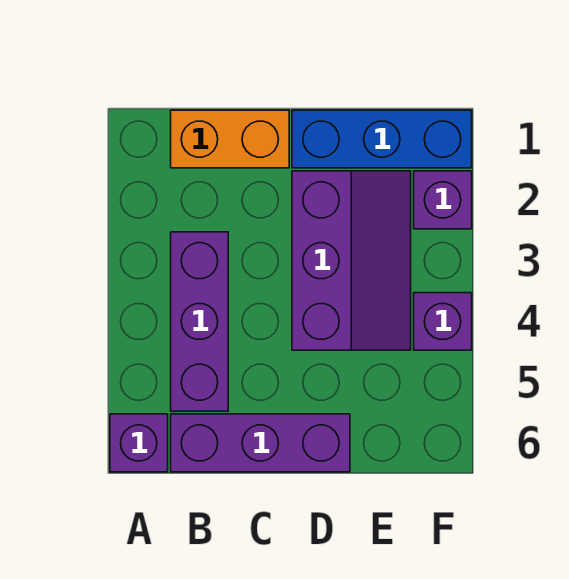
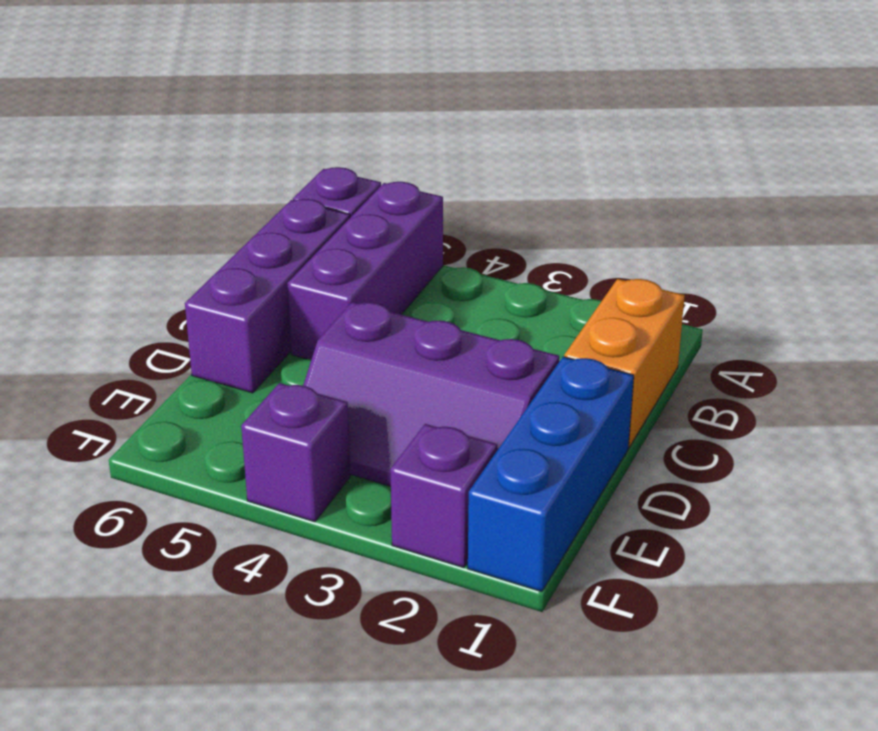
purple brick B3:B5 level 1 -> purple brick A5:C5 level 1

